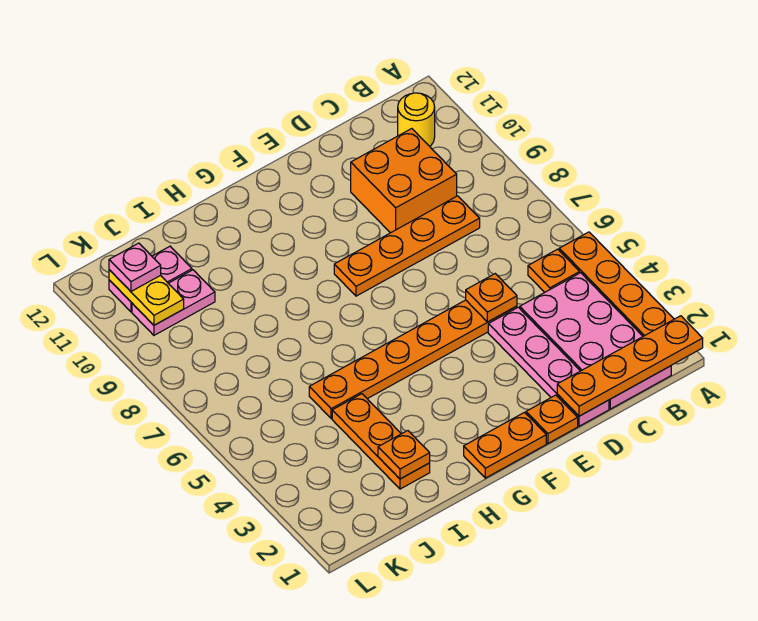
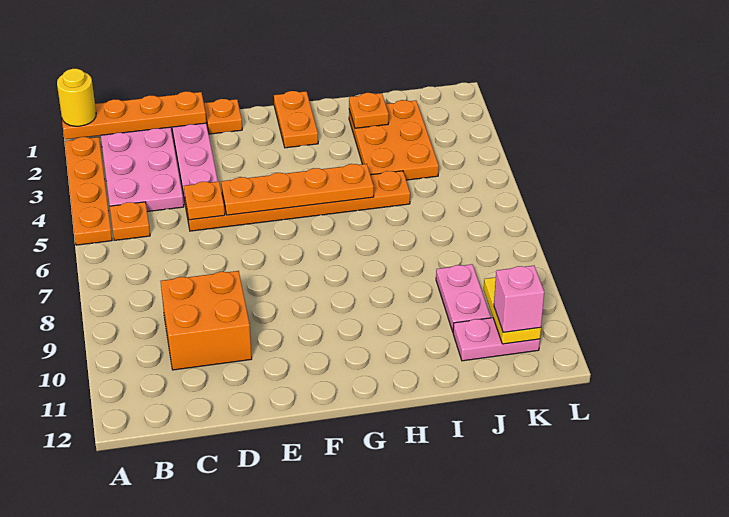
yellow round brick B11 level 1 -> yellow round brick A1 level 3
orange plate C8:F8 level 1 -> orange plate E5:H5 level 2
orange plate F1:G1 level 1 -> orange plate G1:G2 level 1
orange plate I2:I4 level 1 -> orange plate I2:J4 level 1
pink plate J10:K10 level 1 -> pink plate J9:J10 level 1
pink plate K11 level 3 -> pink brick K11 level 3

